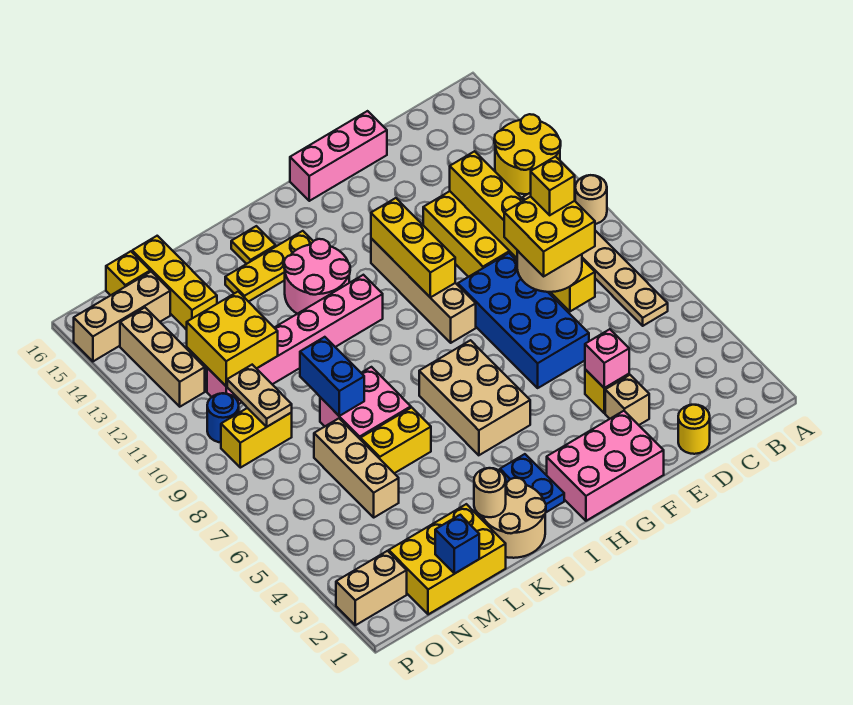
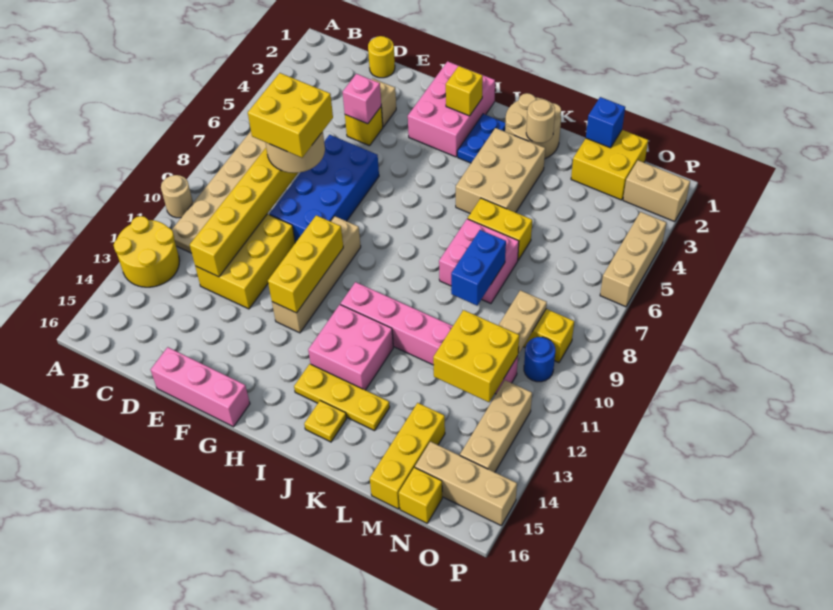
yellow brick D8 level 5 -> yellow brick H2 level 2
pink brick F1:H2 level 1 -> pink brick G1:H3 level 1
tan brick H5:I7 level 1 -> tan brick J3:K5 level 1
pink round brick I12:J13 level 1 -> pink brick I12:J13 level 1
yellow brick L1:N2 level 1 -> yellow brick M1:N2 level 1
tan brick M5:M7 level 1 -> tan brick P4:P6 level 1

